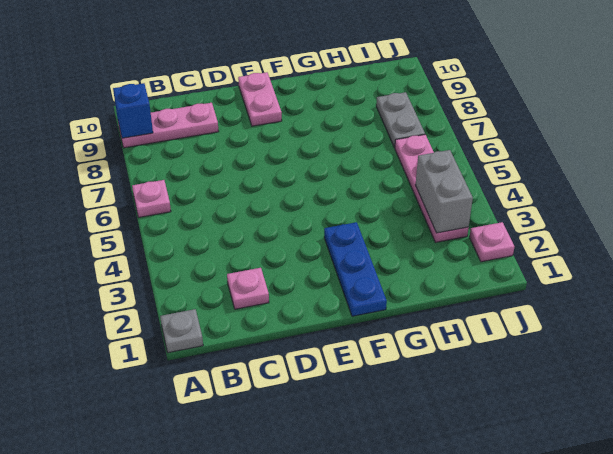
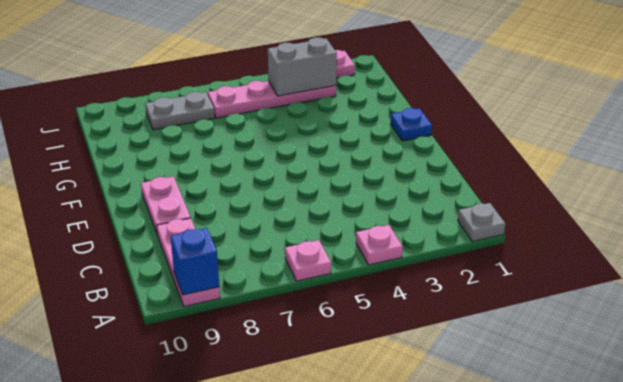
pink plate C2 level 1 -> pink plate A4 level 1
pink plate E9:E10 level 1 -> pink plate D9:E9 level 1
blue plate F1:F3 level 1 -> blue plate F1 level 1

